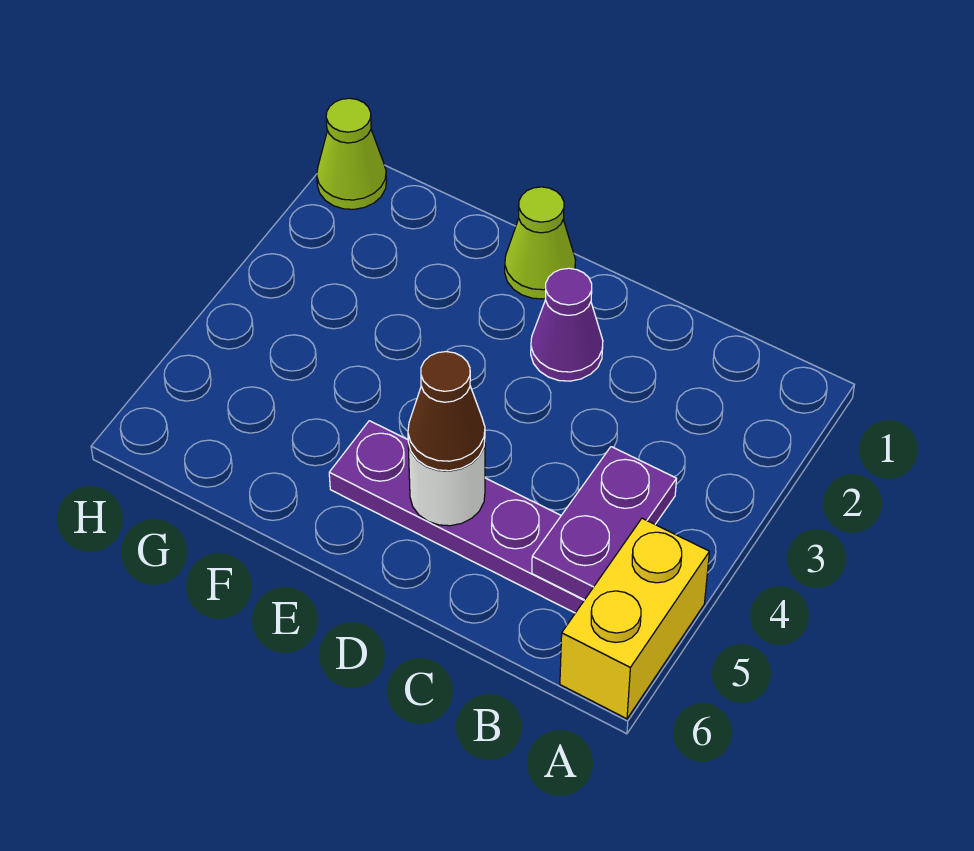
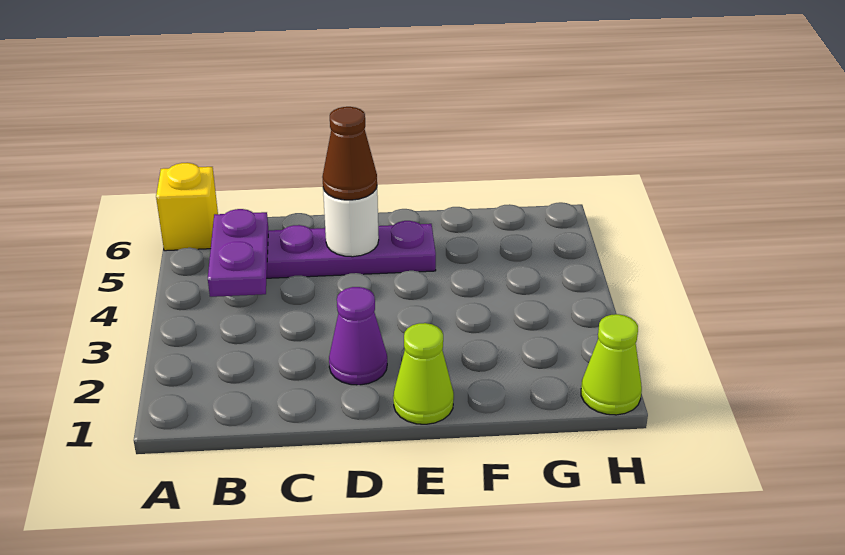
yellow brick A5:A6 level 1 -> yellow brick A6 level 1

